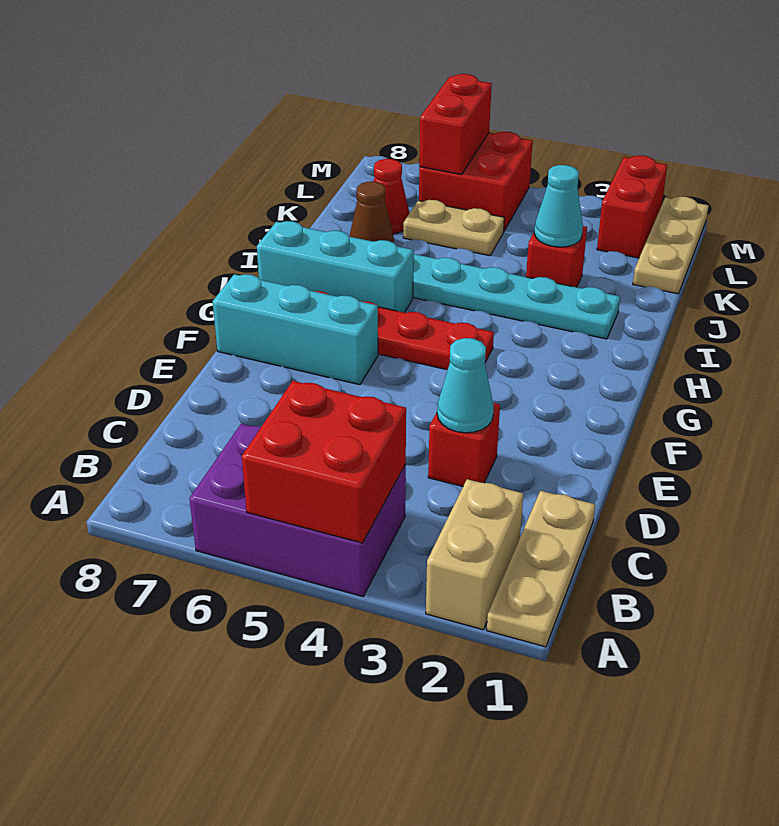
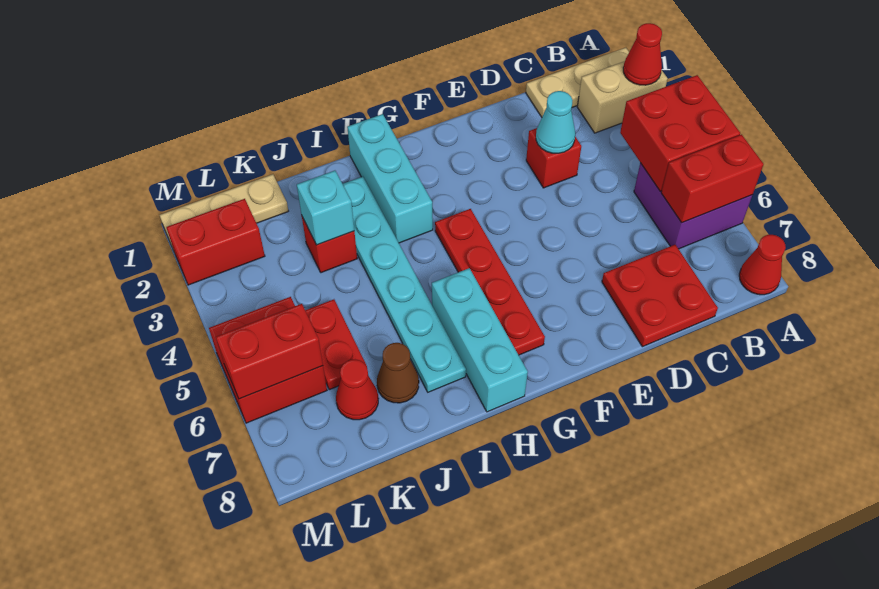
none -> red cone A2 level 2
purple brick A4:B6 level 1 -> purple brick A5:B6 level 1
none -> red brick A6:B6 level 2
none -> red cone A8 level 1
none -> red plate C7:D8 level 1
cyan brick F6:F8 level 1 -> cyan brick H1:H3 level 1
cyan cone J3 level 2 -> cyan brick J3 level 2
tan plate K5:K6 level 1 -> red plate K5:K6 level 1

